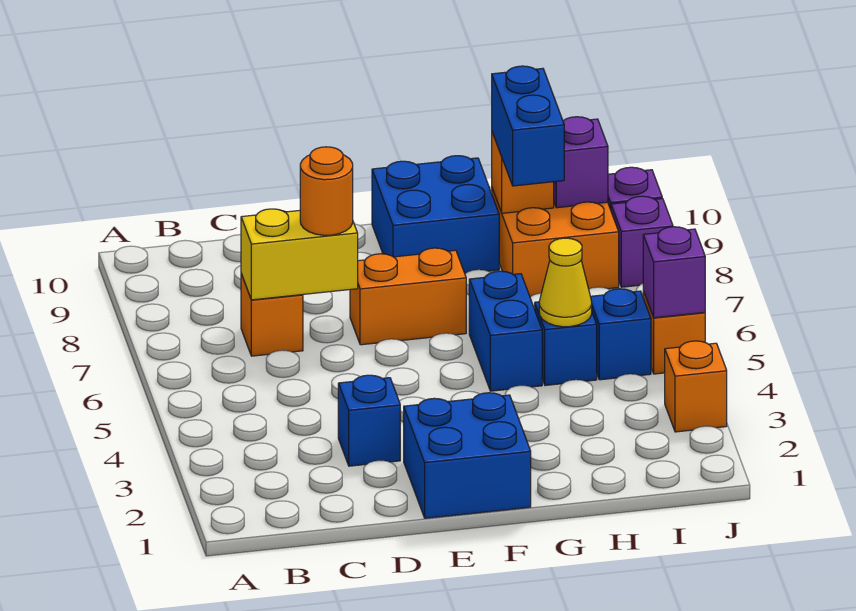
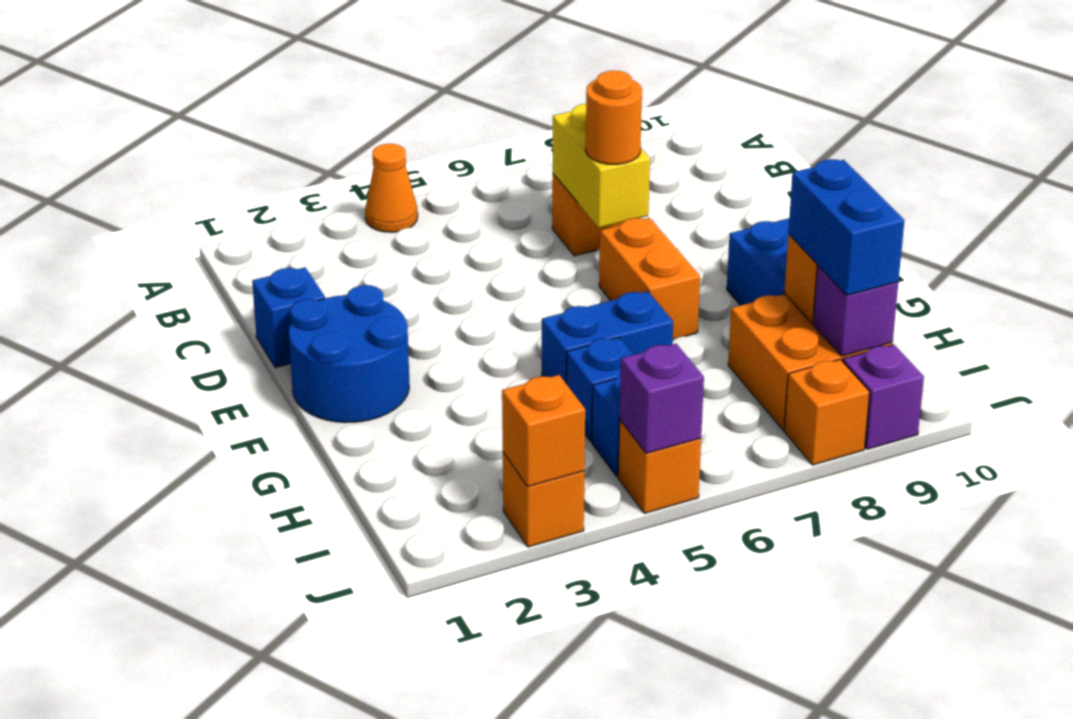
none -> orange cone A4 level 1
blue brick D3 level 1 -> blue brick D1 level 1
blue brick E1:F2 level 1 -> blue round brick E1:F2 level 1
yellow cone H5 level 2 -> none
blue brick H8:H9 level 3 -> blue brick H9:I9 level 3
none -> orange brick J3 level 2
purple brick J8 level 1 -> orange brick J8 level 1

